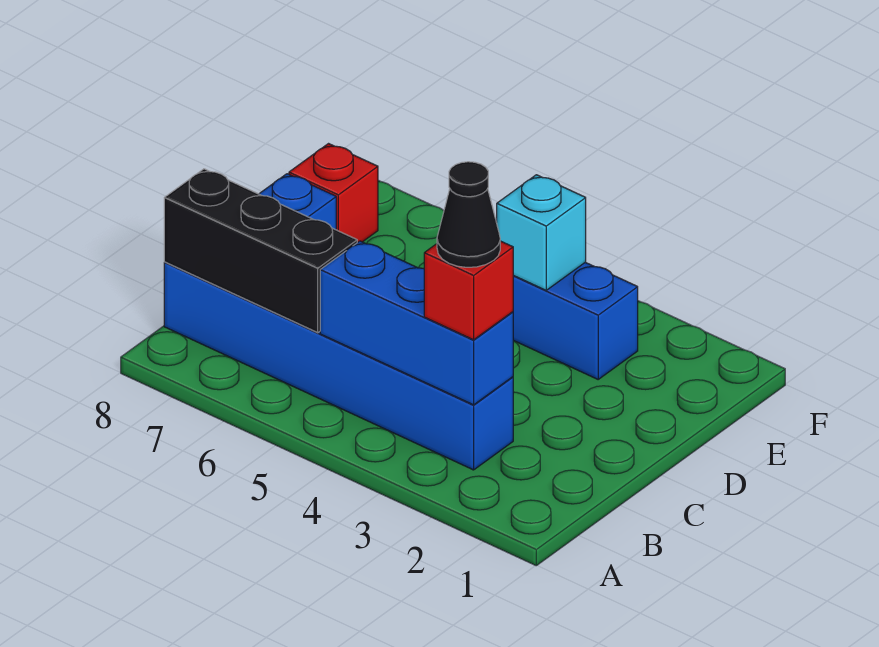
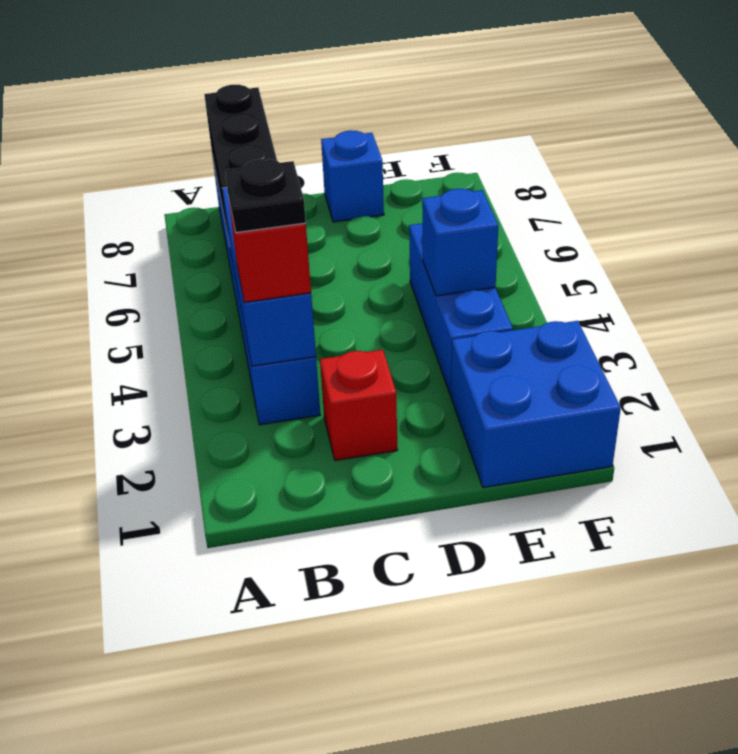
black cone B3 level 4 -> black plate B3 level 4
none -> blue brick E1:F2 level 1
cyan brick E4 level 2 -> blue brick E4 level 2
red brick E8 level 1 -> red brick C2 level 1

